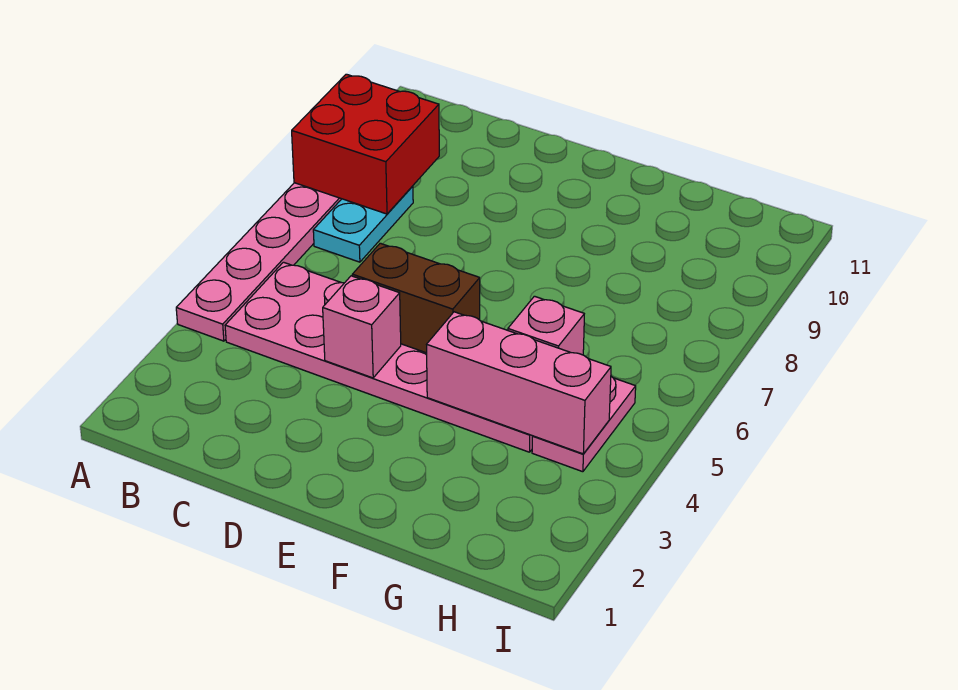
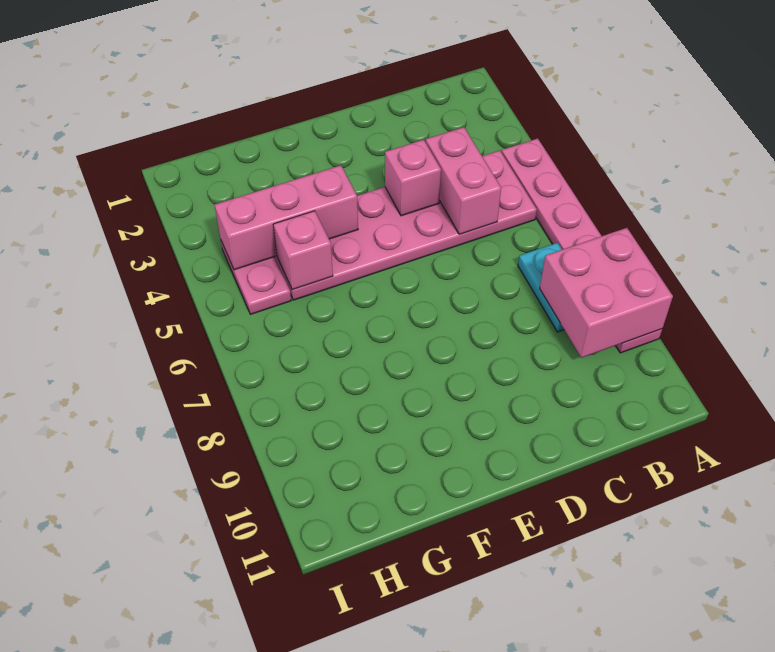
red brick A8:B9 level 2 -> pink brick A8:B9 level 2
none -> pink brick C4:C5 level 2
brown brick D5:E5 level 2 -> none

